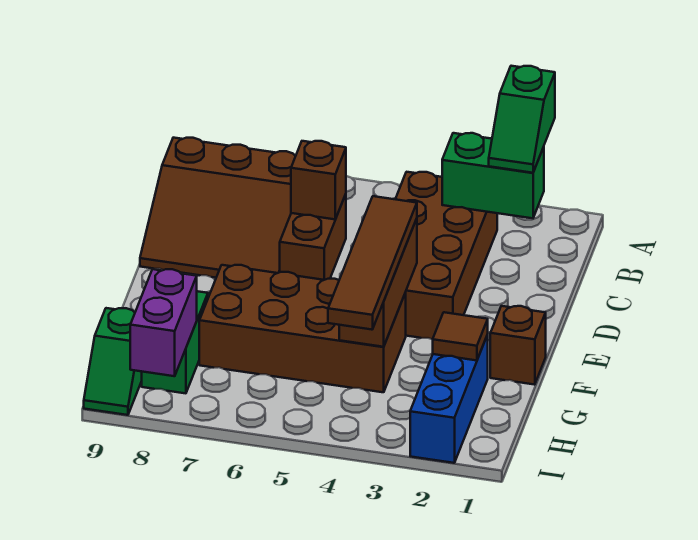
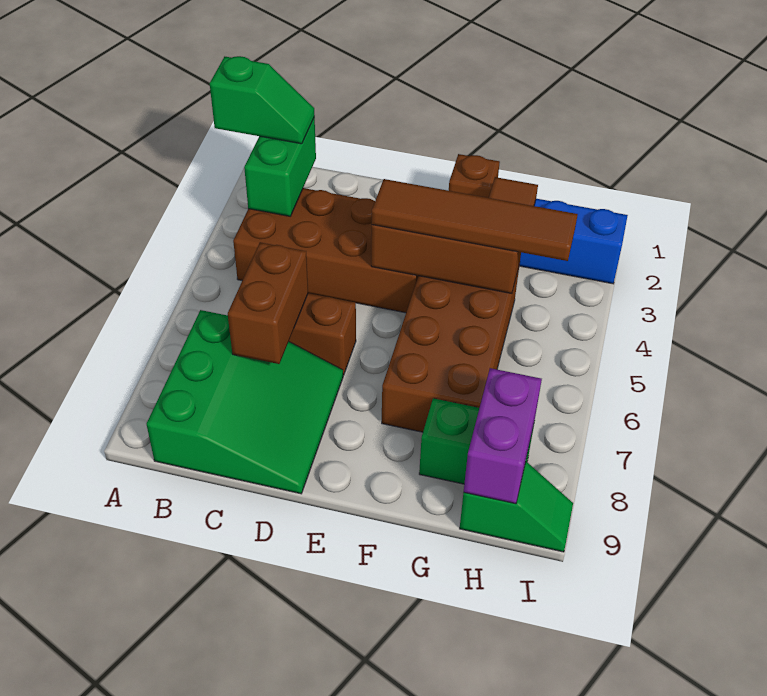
brown slope B7:D9 level 1 top B -> green slope B7:D9 level 1 top B
brown brick C6 level 2 -> brown brick C6:C7 level 2
purple brick H8:I8 level 2 -> purple brick H8:H9 level 2

